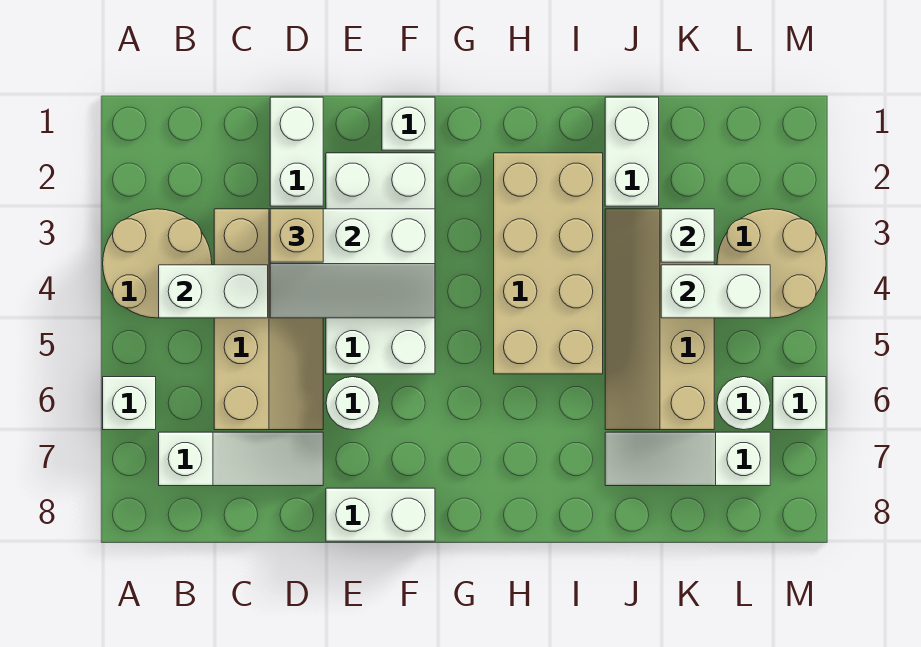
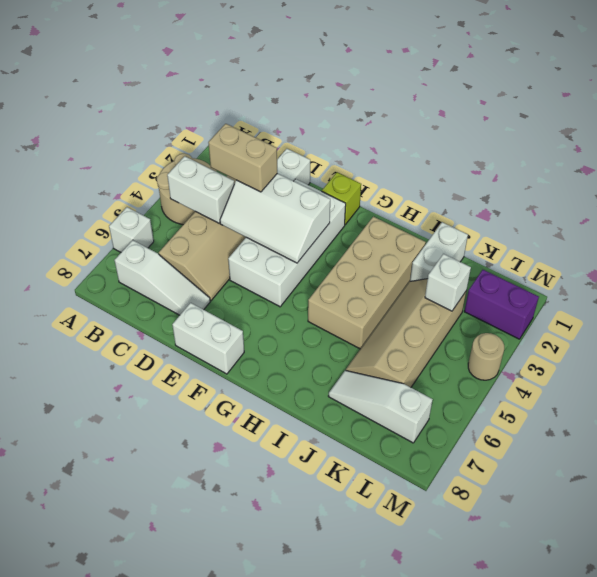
tan brick D3 level 3 -> tan brick C3:D3 level 3
white round brick E6 level 1 -> none
white brick F1 level 1 -> lime brick F1 level 1
white brick K4:L4 level 2 -> none
none -> purple brick L2:M2 level 1
tan round brick L3:M4 level 1 -> tan round brick M4 level 1
white round brick L6 level 1 -> none
white brick M6 level 1 -> none

